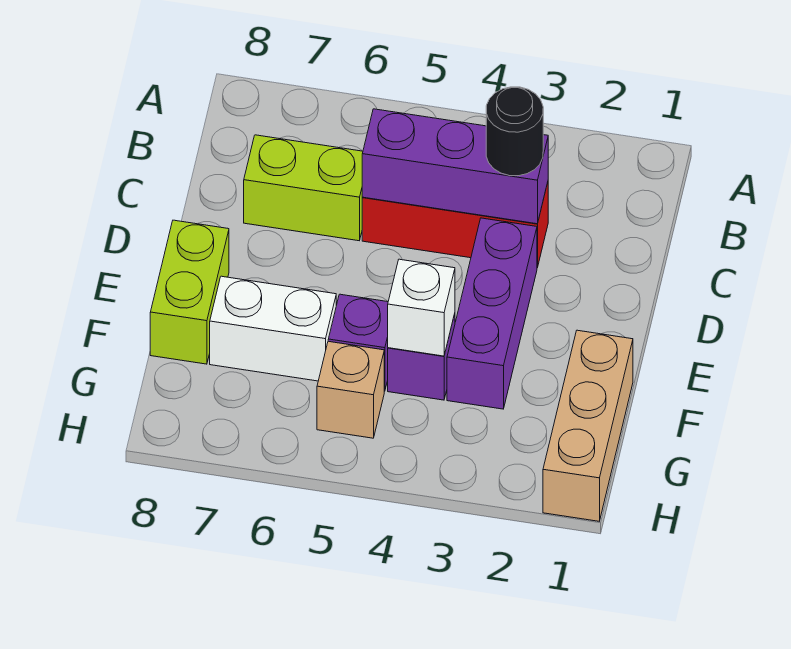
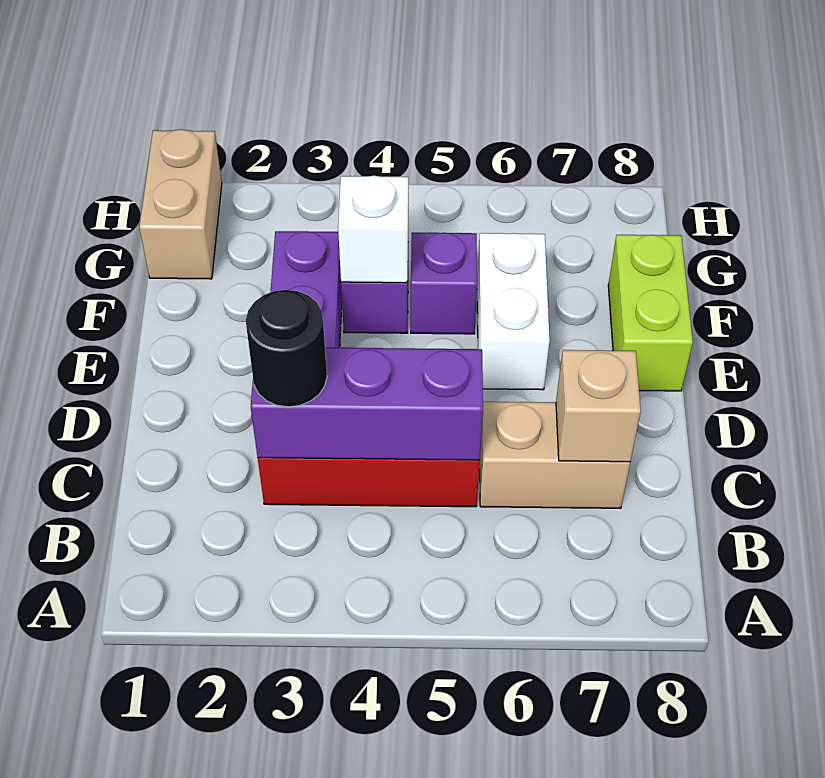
lime brick C6:C7 level 1 -> tan brick C6:C7 level 1
tan brick F1:H1 level 1 -> tan brick G1:H1 level 1
white brick F6:F7 level 1 -> white brick E6:F6 level 1
tan brick G5 level 1 -> tan brick C7 level 2

